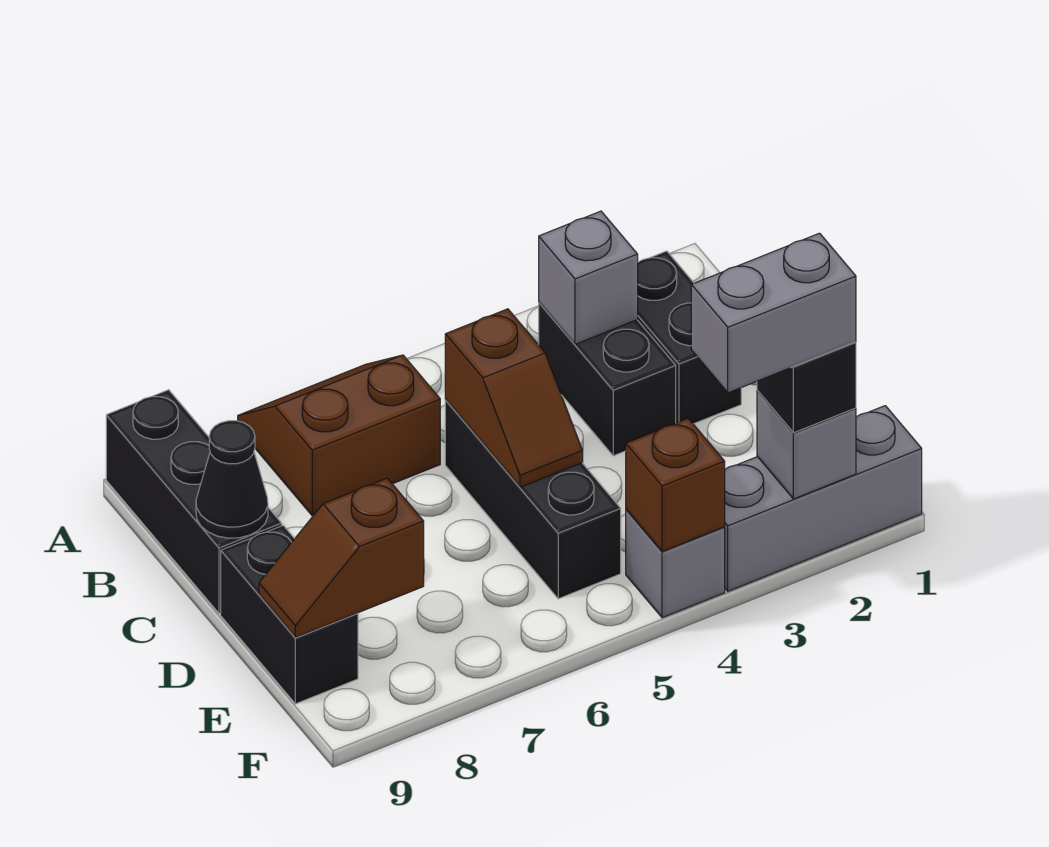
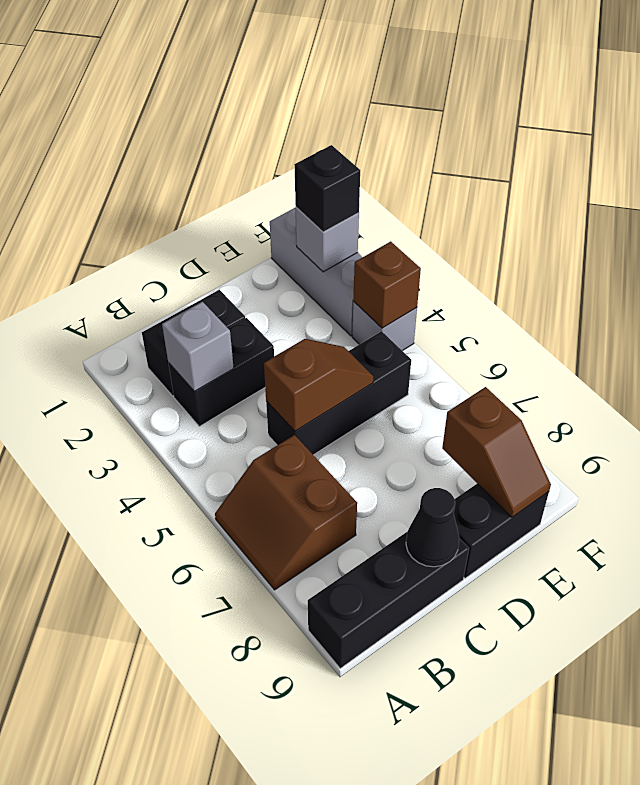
grey brick F2:F3 level 4 -> none

